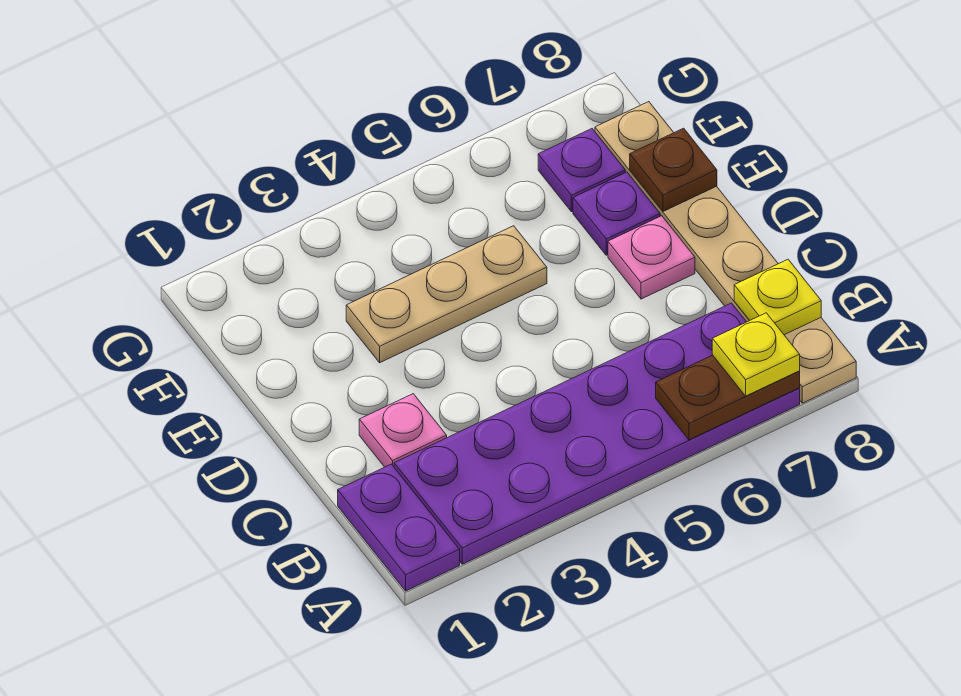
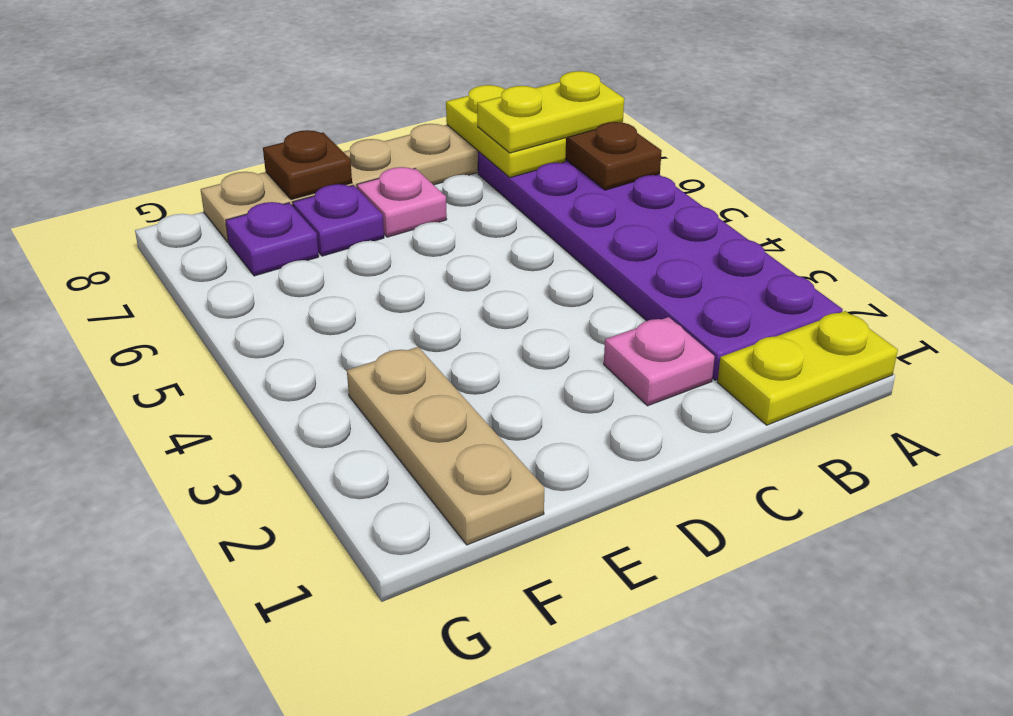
purple plate A1:B1 level 1 -> yellow plate A1:B1 level 1
yellow plate A7 level 3 -> yellow plate A7:B7 level 3
yellow plate B8 level 2 -> yellow plate B7:B8 level 2
tan plate E3:E5 level 1 -> tan plate F1:F3 level 1

